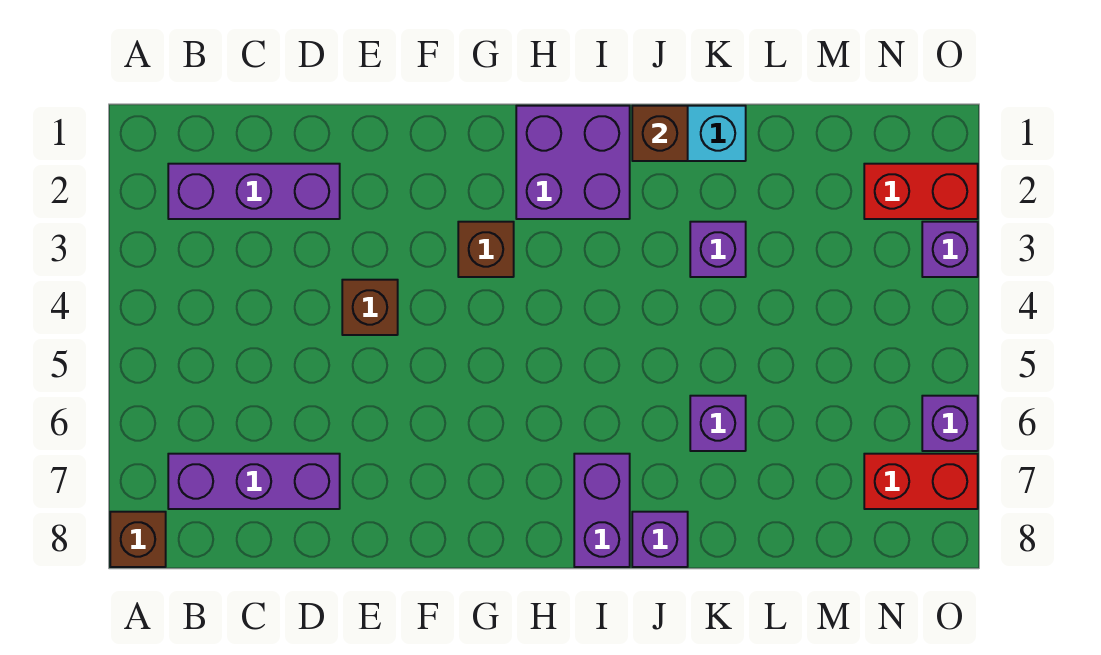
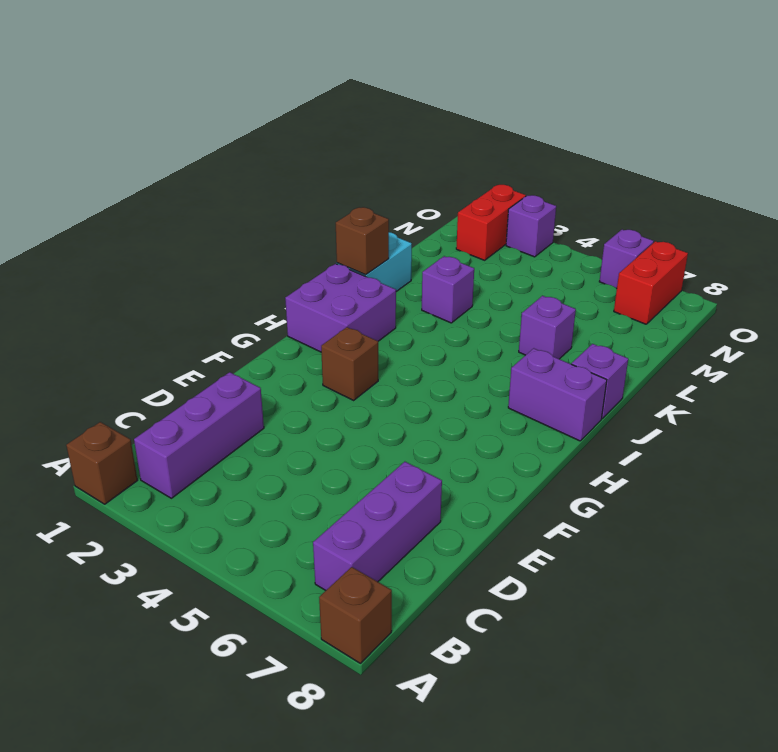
brown brick E4 level 1 -> brown brick A1 level 1

